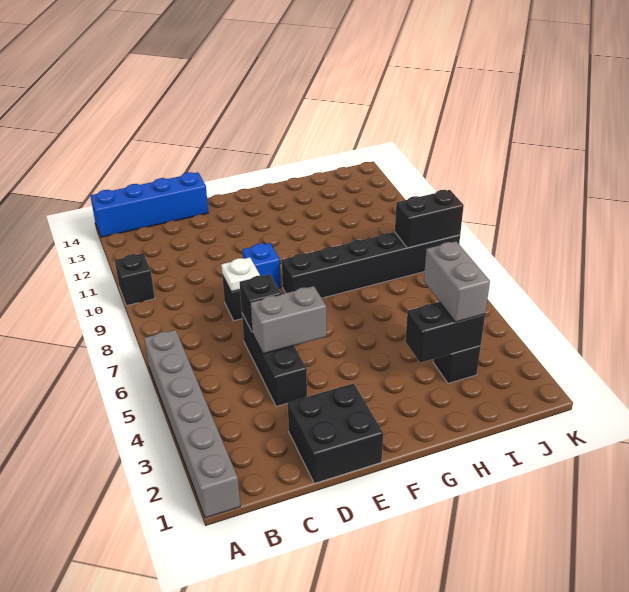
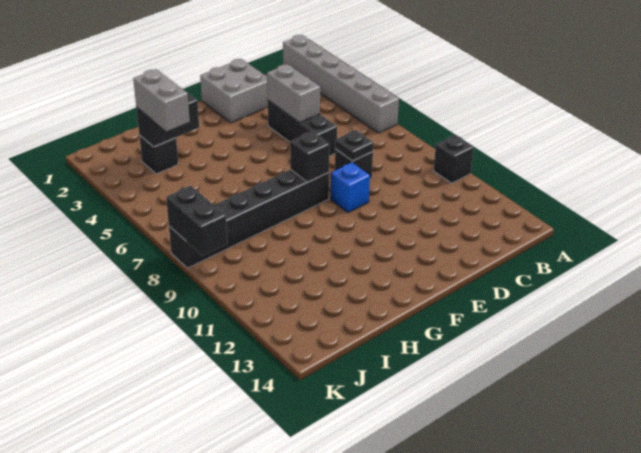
blue brick A14:D14 level 1 -> none
black brick D1:E2 level 1 -> grey brick D1:E2 level 1
grey brick D5:E5 level 2 -> grey brick D4:D5 level 2
black brick D6 level 2 -> black brick F8 level 2
white plate D8 level 2 -> black plate D8 level 2
black brick J8:K8 level 2 -> black brick K8:K9 level 2

